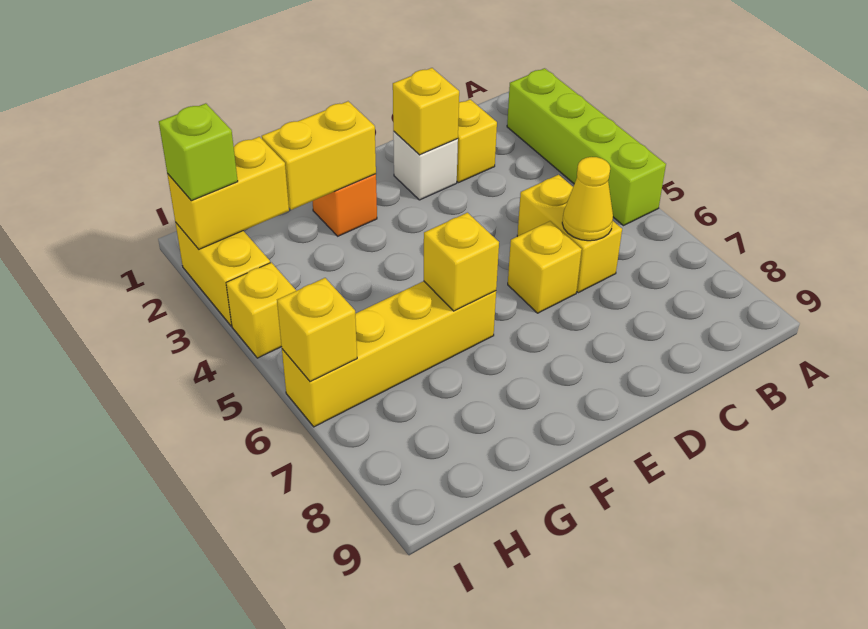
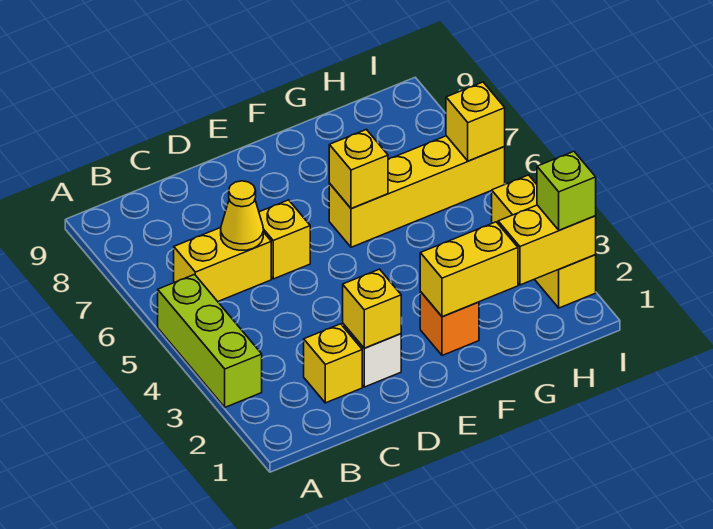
lime brick A2:A5 level 1 -> lime brick A3:A5 level 1
yellow brick C5:C6 level 1 -> yellow brick B6:C6 level 1

